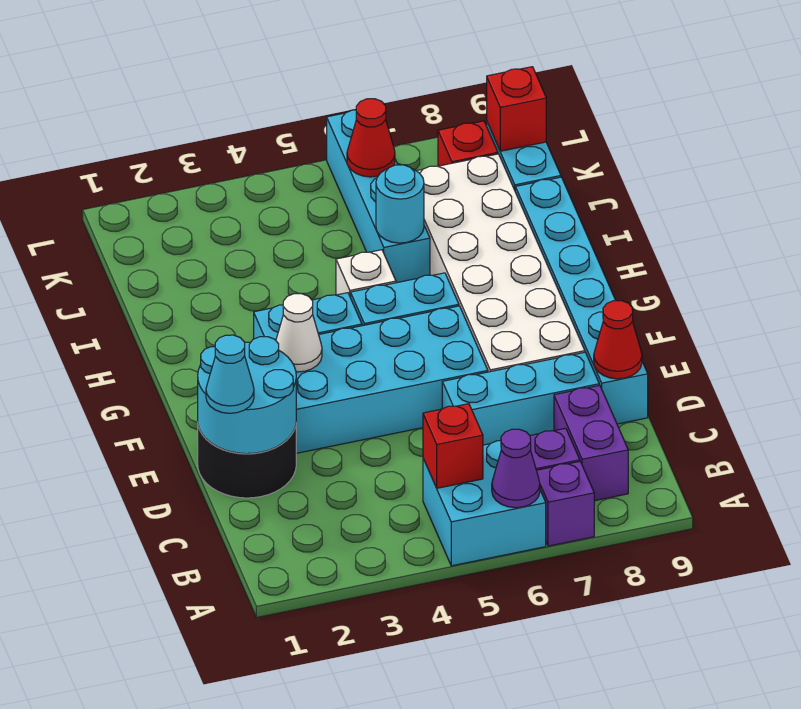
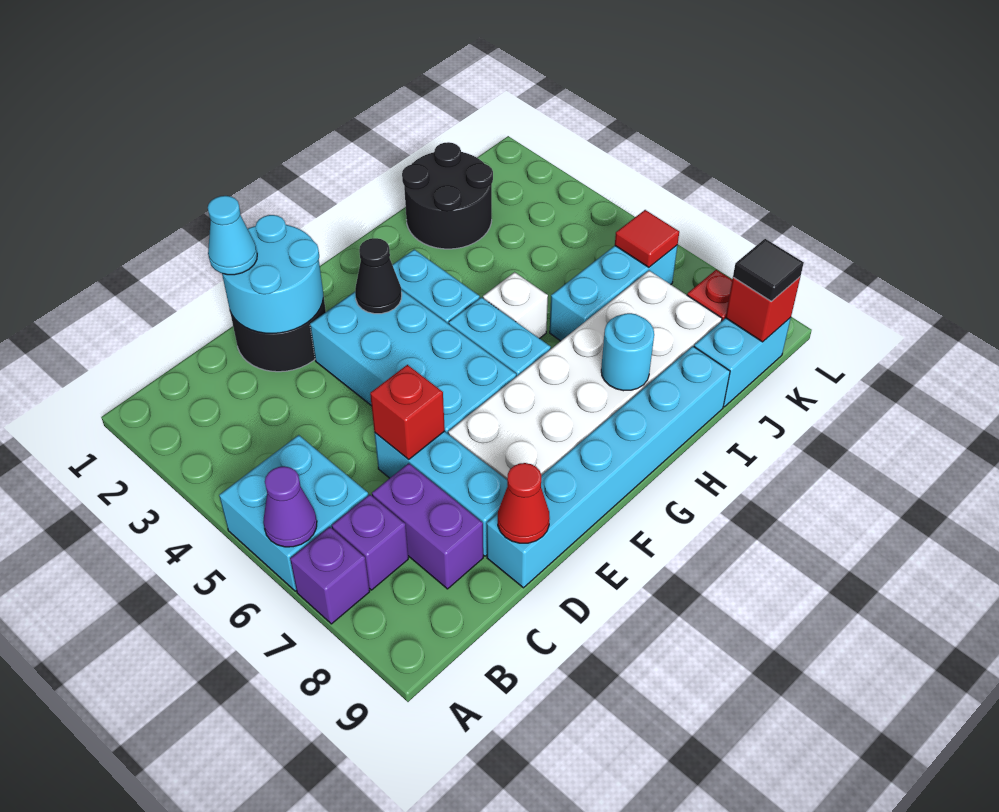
red brick B5 level 2 -> red brick D6 level 2
purple brick B8:C8 level 1 -> purple brick C7:C8 level 1
white cone F3 level 2 -> black cone F3 level 2
none -> black round brick I1:J2 level 1
cyan brick I6:L6 level 1 -> cyan brick I6:K6 level 1
cyan round brick I6 level 2 -> cyan round brick H8 level 2
red cone K6 level 2 -> red tile K6 level 2
none -> black tile K9 level 3

